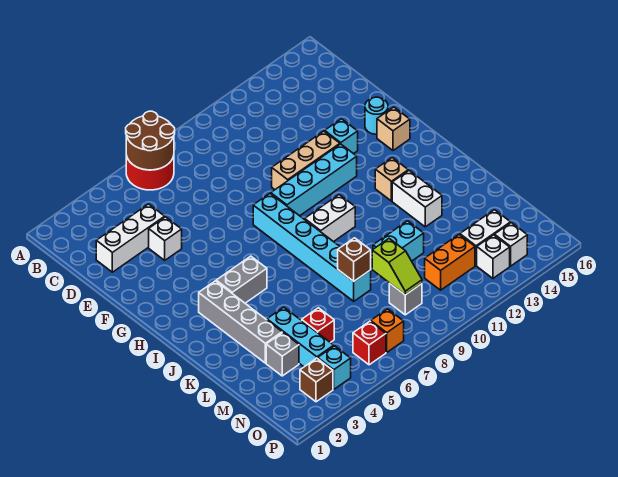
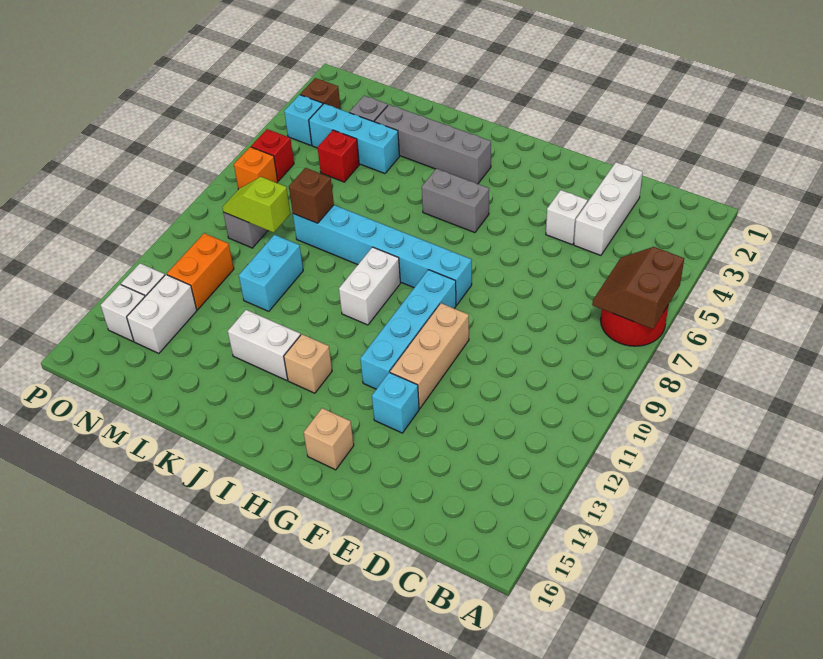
brown round brick A6:B7 level 2 -> brown slope A6:B7 level 2 top A
cyan round brick F15 level 1 -> none
grey brick I4:I5 level 1 -> grey brick H5:I5 level 1

